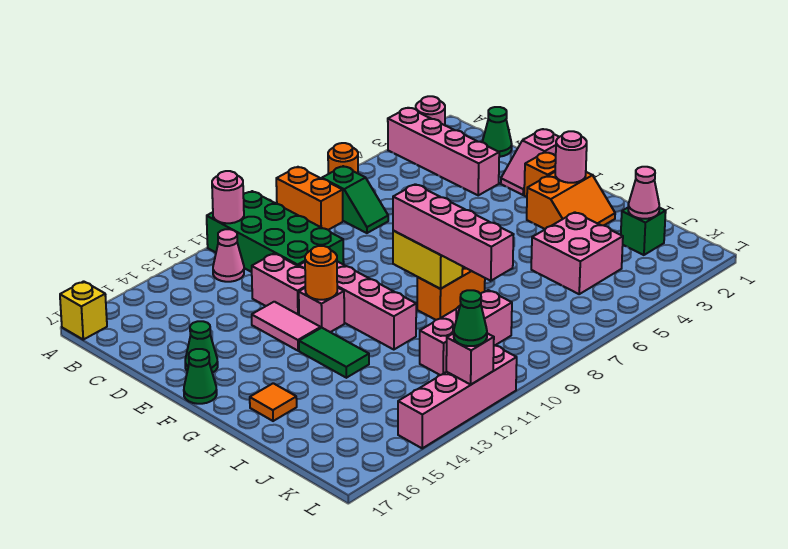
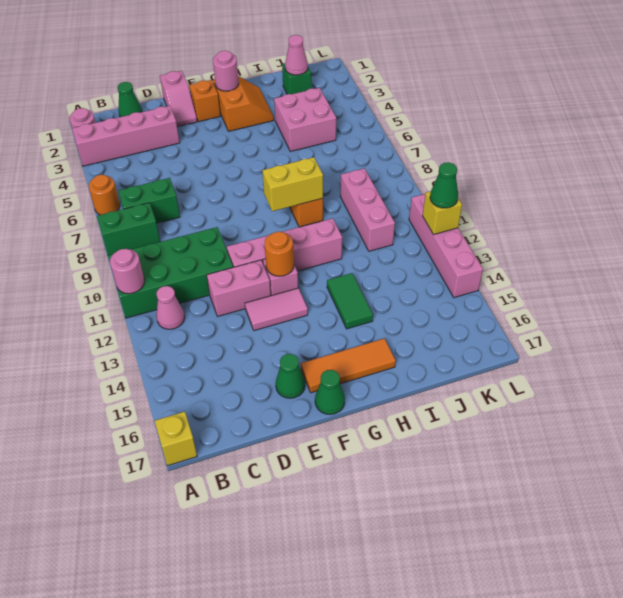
orange brick A8:B8 level 1 -> green brick A8:B8 level 1
green slope B7:C7 level 1 top B -> green brick B7:C7 level 1
pink brick G9:J9 level 3 -> none
green tile G13:H13 level 1 -> green tile H13:H14 level 1
orange tile H16 level 1 -> orange tile F16:H16 level 1
pink brick L12 level 2 -> yellow brick L12 level 2

